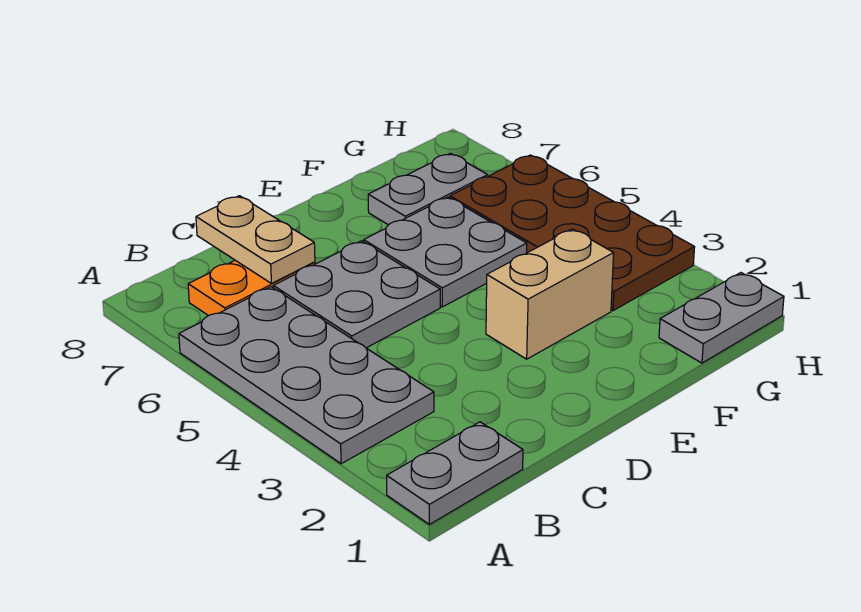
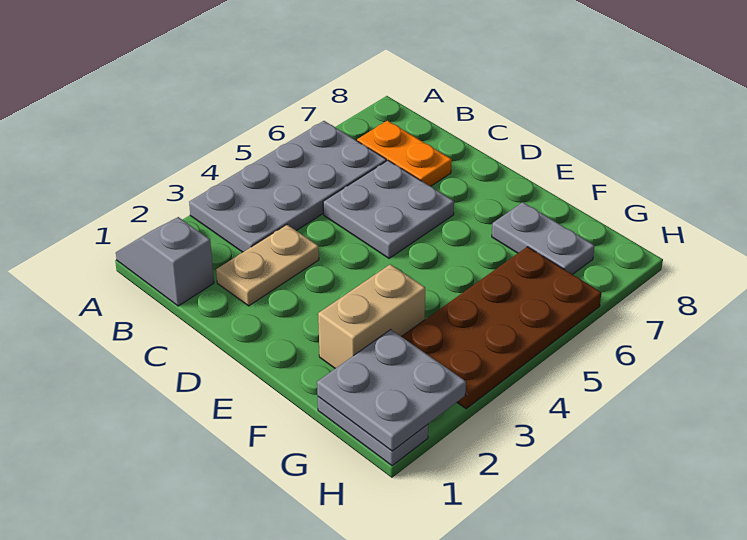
grey plate A1:B1 level 1 -> grey slope A1:B1 level 1 top B
tan plate C7:C8 level 2 -> tan plate C2:C3 level 1
tan brick E3:F3 level 1 -> tan brick F2:F3 level 1
grey plate E5:F6 level 1 -> grey plate G1:H2 level 2

